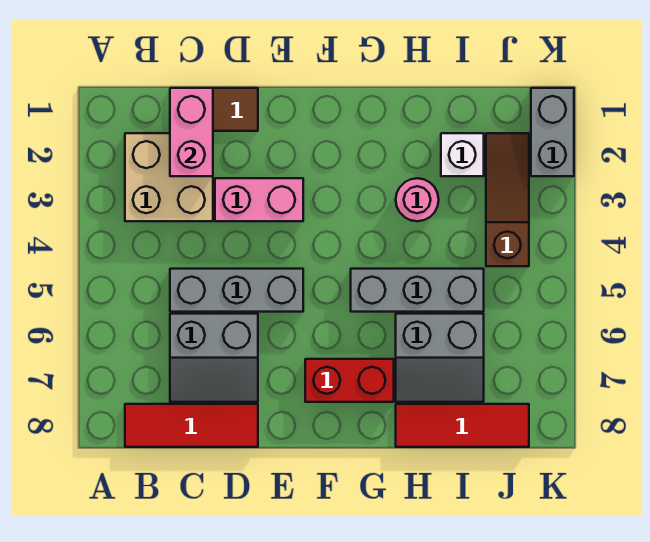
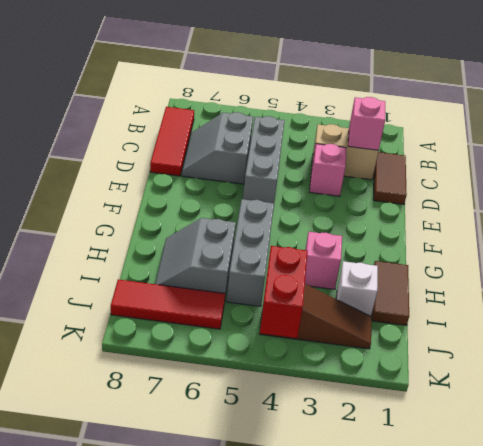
tan brick B2:C3 level 1 -> tan brick C2:C3 level 1
pink brick C1:C2 level 2 -> pink brick C2 level 2
pink brick D3:E3 level 1 -> pink brick D3 level 1
red brick F7:G7 level 1 -> red brick J4:K4 level 2
none -> brown tile H1:I1 level 1
pink round brick H3 level 1 -> pink brick H3 level 1
red tile H8:J8 level 1 -> red tile J6:J8 level 1
grey brick K1:K2 level 1 -> none

